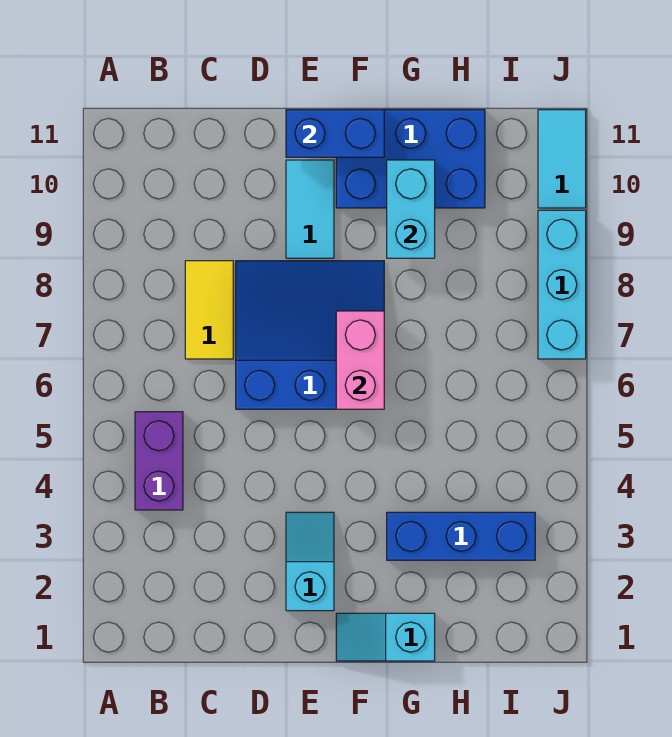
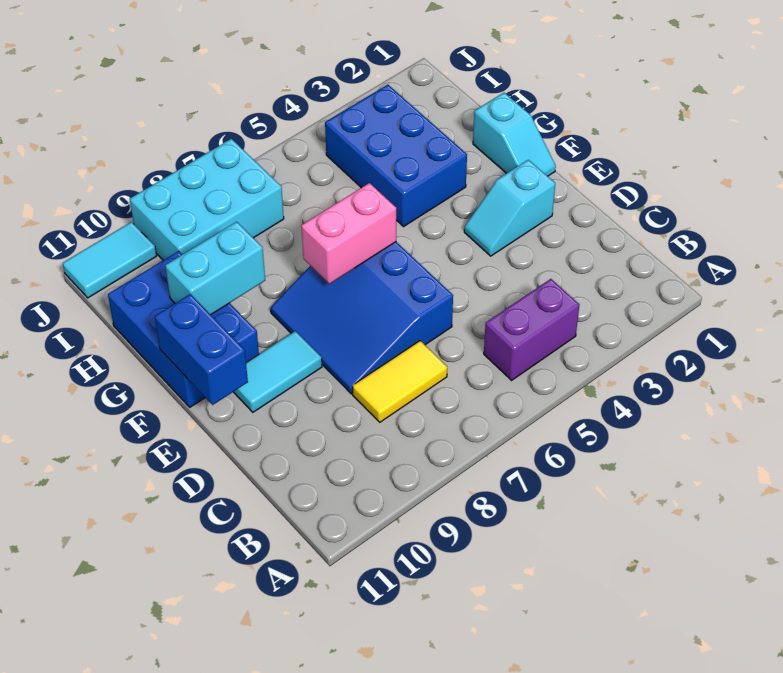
blue brick G3:I3 level 1 -> blue brick G3:I4 level 1
cyan brick J7:J9 level 1 -> cyan brick I7:J9 level 1

